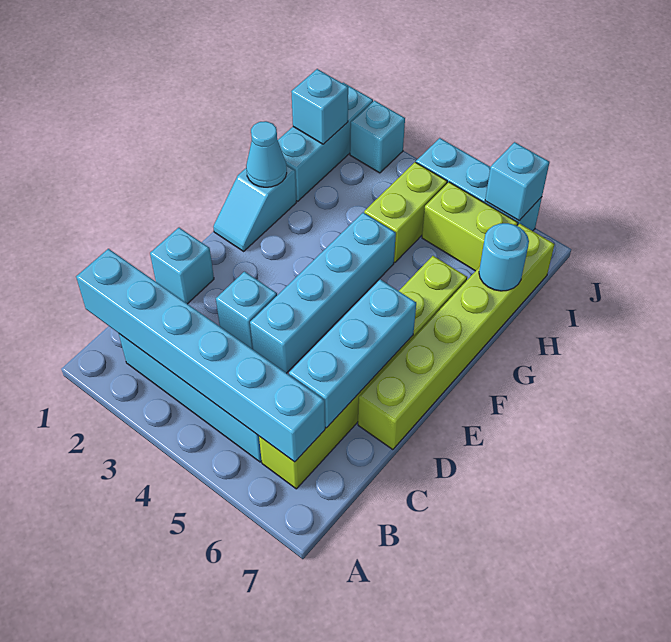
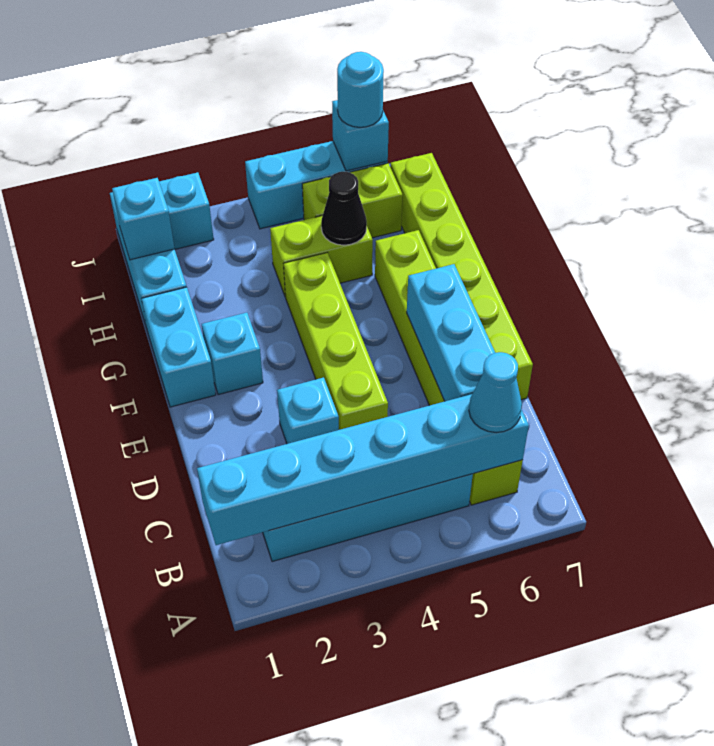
cyan brick D1 level 1 -> cyan brick F2 level 1
cyan brick D4:G4 level 1 -> lime brick D4:G4 level 1
cyan slope F1:G1 level 1 top G -> cyan brick F1:G1 level 1
cyan cone G1 level 2 -> cyan cone B6 level 3
lime brick H4:I4 level 1 -> lime brick H4:H5 level 1
none -> black cone H5 level 2
cyan round brick H7 level 2 -> cyan round brick J6 level 3

